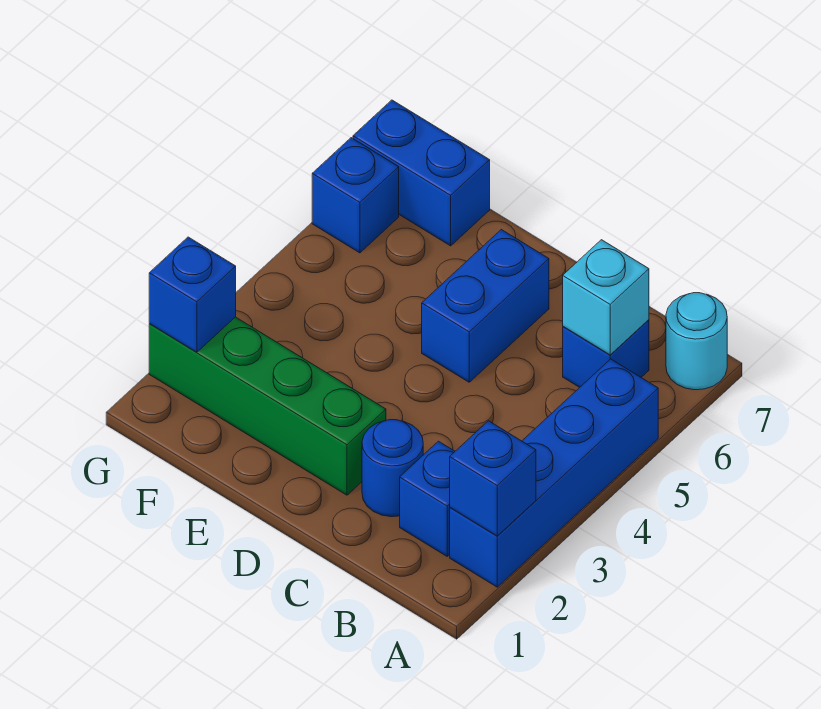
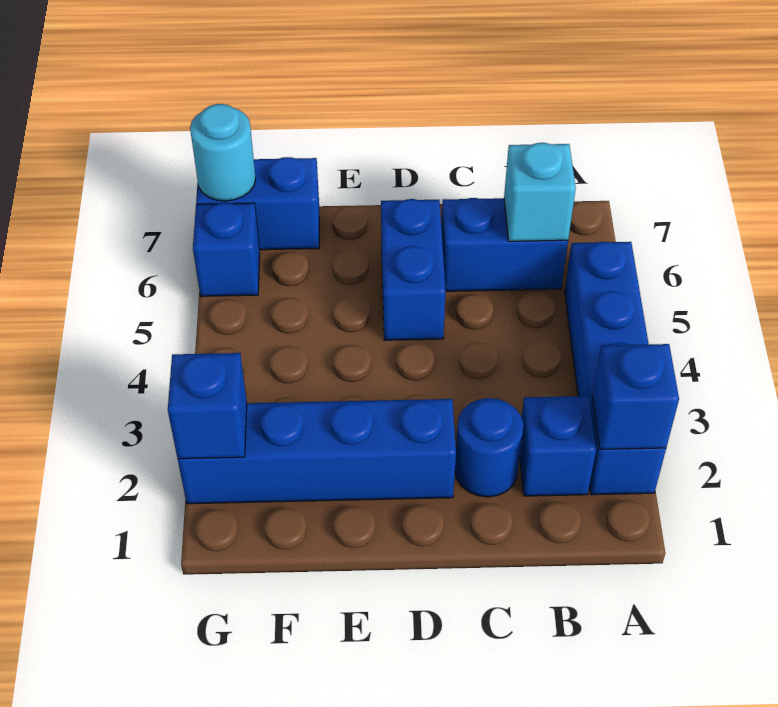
cyan round brick A7 level 1 -> cyan round brick G7 level 2
blue brick B6 level 1 -> blue brick B6:C6 level 1
green brick D2:G2 level 1 -> blue brick D2:G2 level 1

